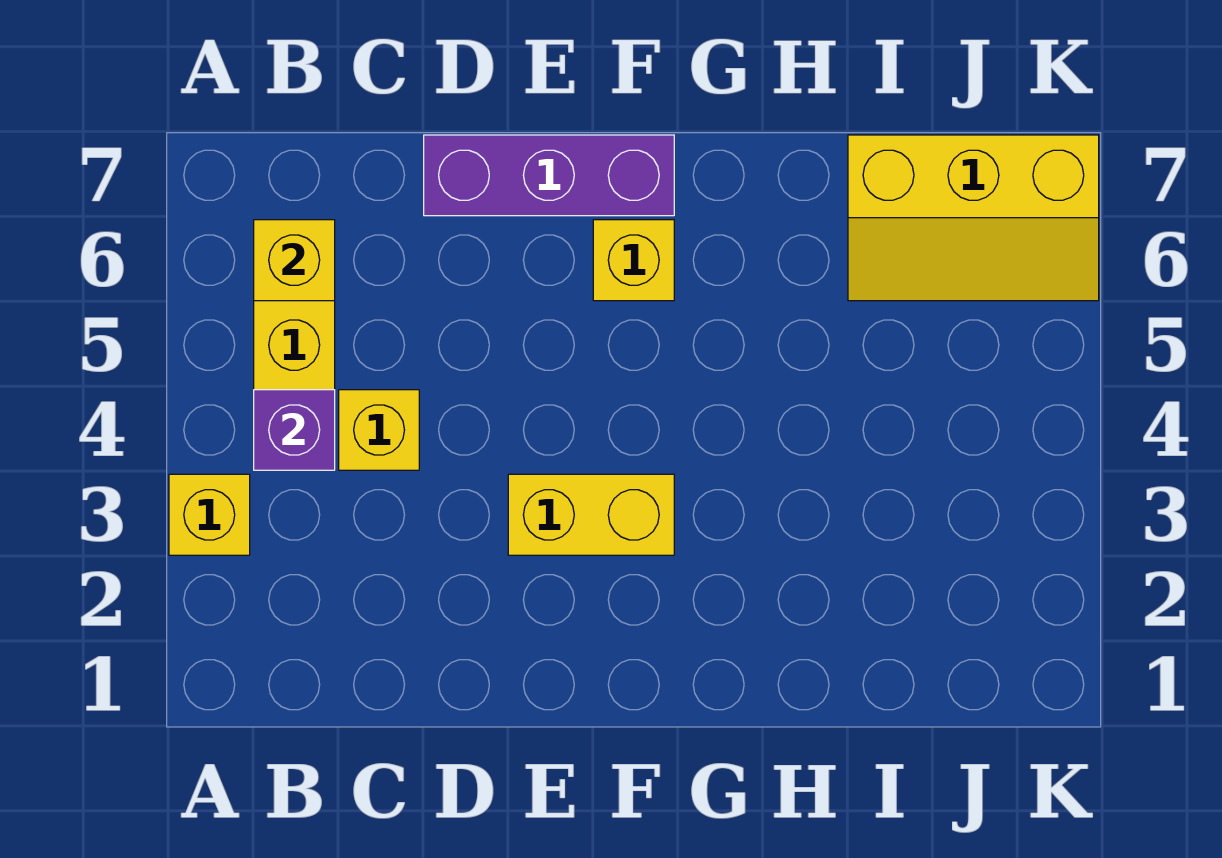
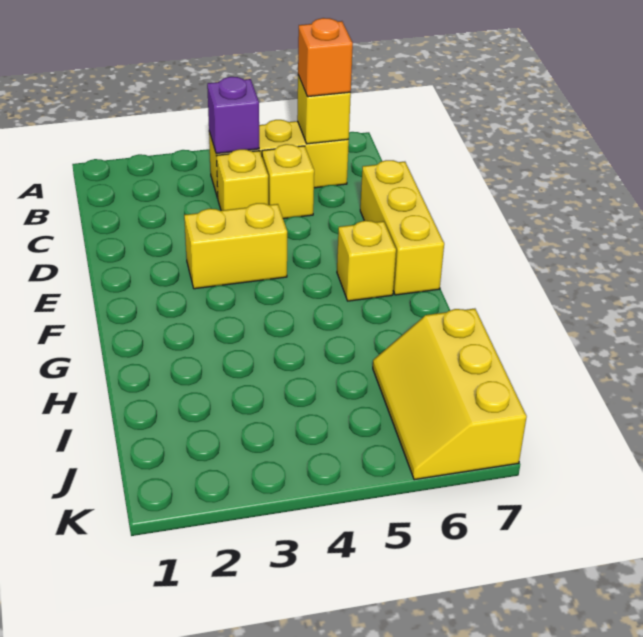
yellow brick A3 level 1 -> yellow brick C5 level 1
none -> orange brick B6 level 3
purple brick D7:F7 level 1 -> yellow brick D7:F7 level 1
yellow brick E3:F3 level 1 -> yellow brick E3:E4 level 1

